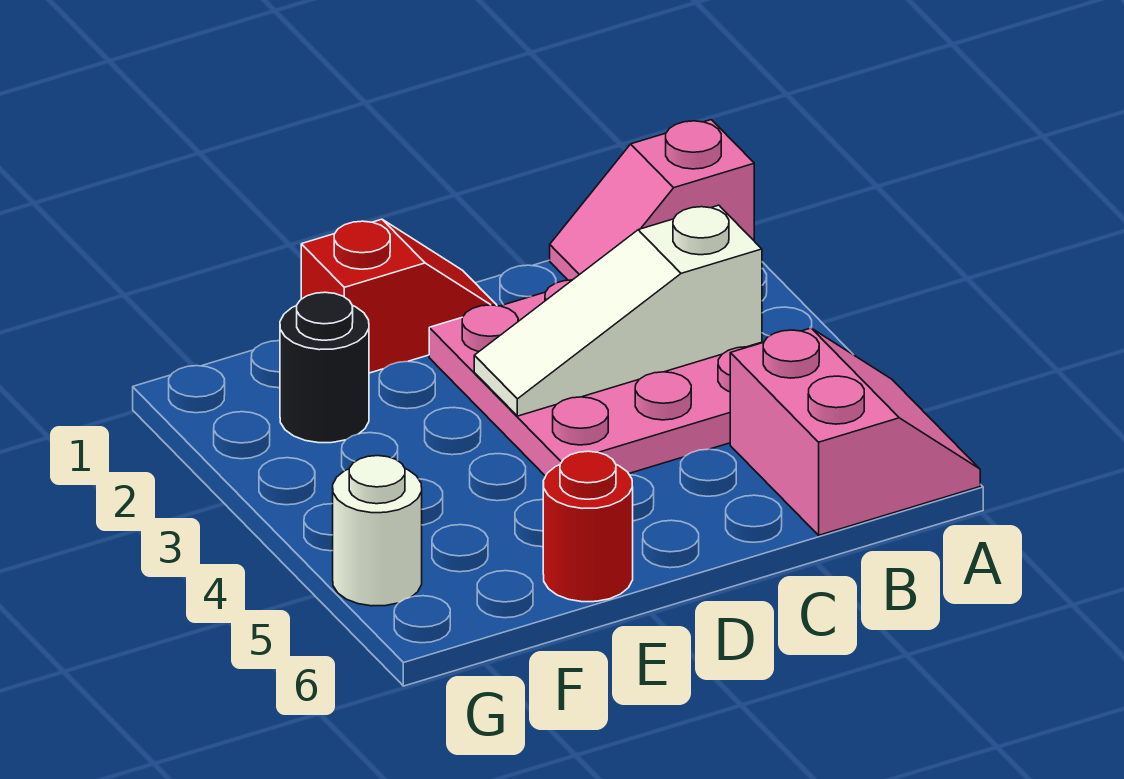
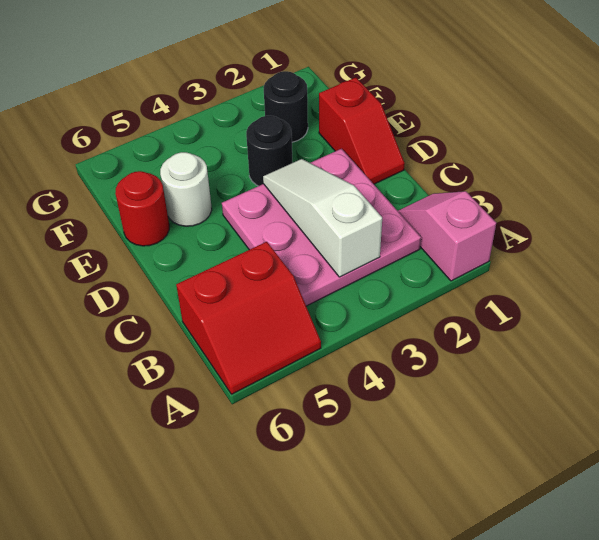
pink slope A5:B6 level 1 top B -> red slope A5:B6 level 1 top B
none -> black round brick E3 level 1
white round brick G5 level 1 -> white round brick E5 level 1

